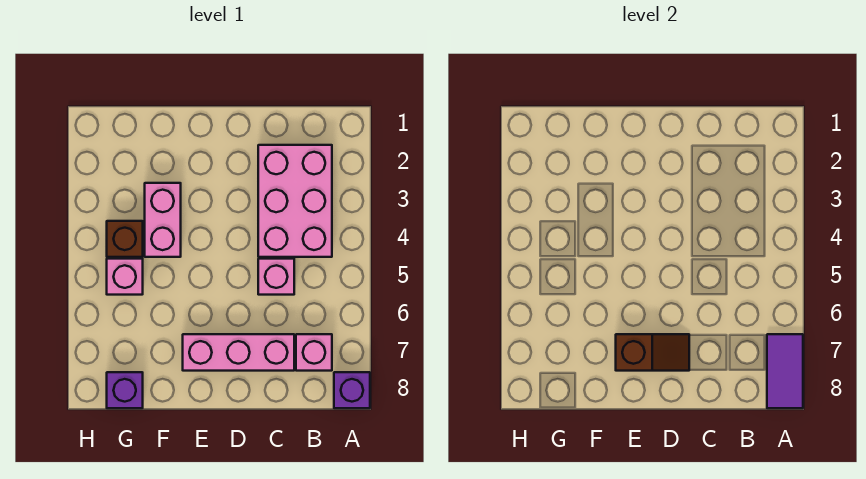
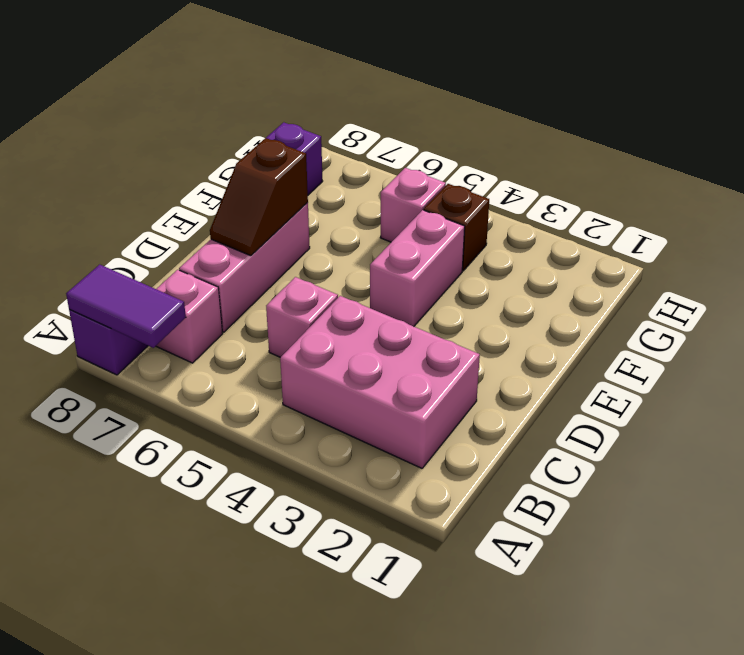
pink brick F3:F4 level 1 -> pink brick E4:F4 level 1

